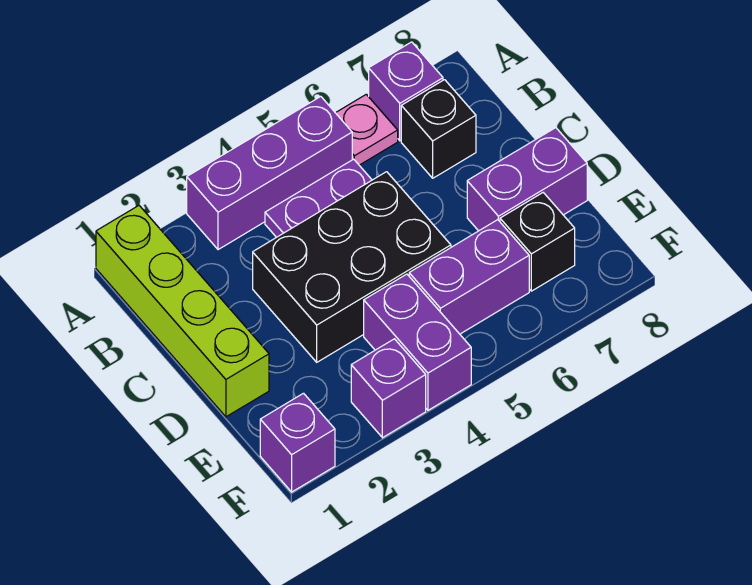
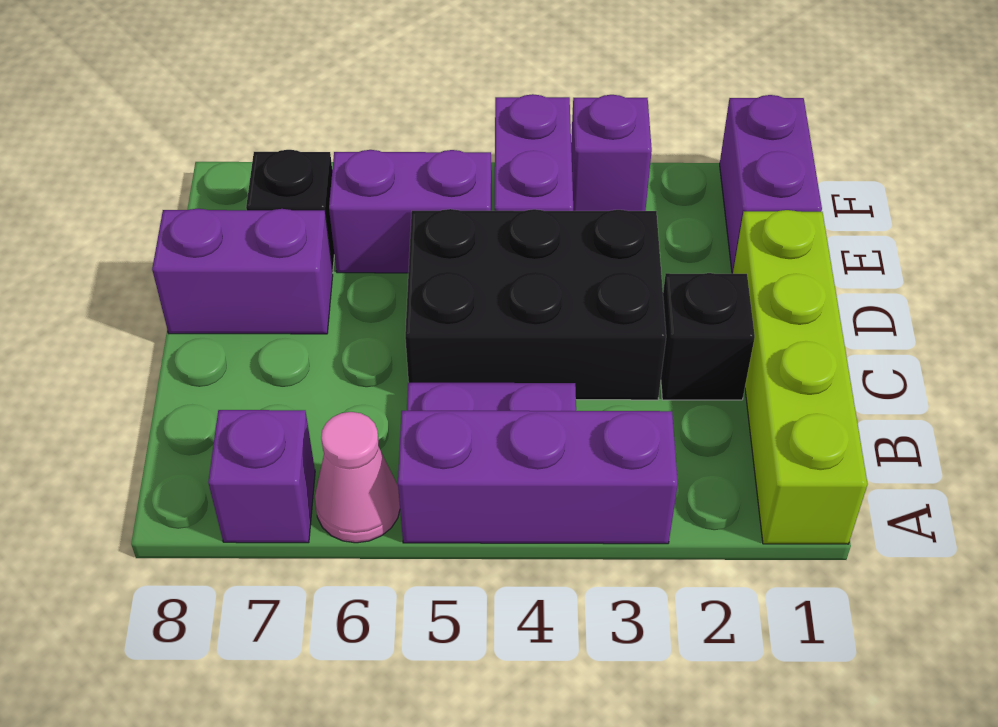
pink plate A6 level 1 -> pink cone A6 level 1
black brick B7 level 1 -> black brick C2 level 1
purple brick F1 level 1 -> purple brick E1:F1 level 1

